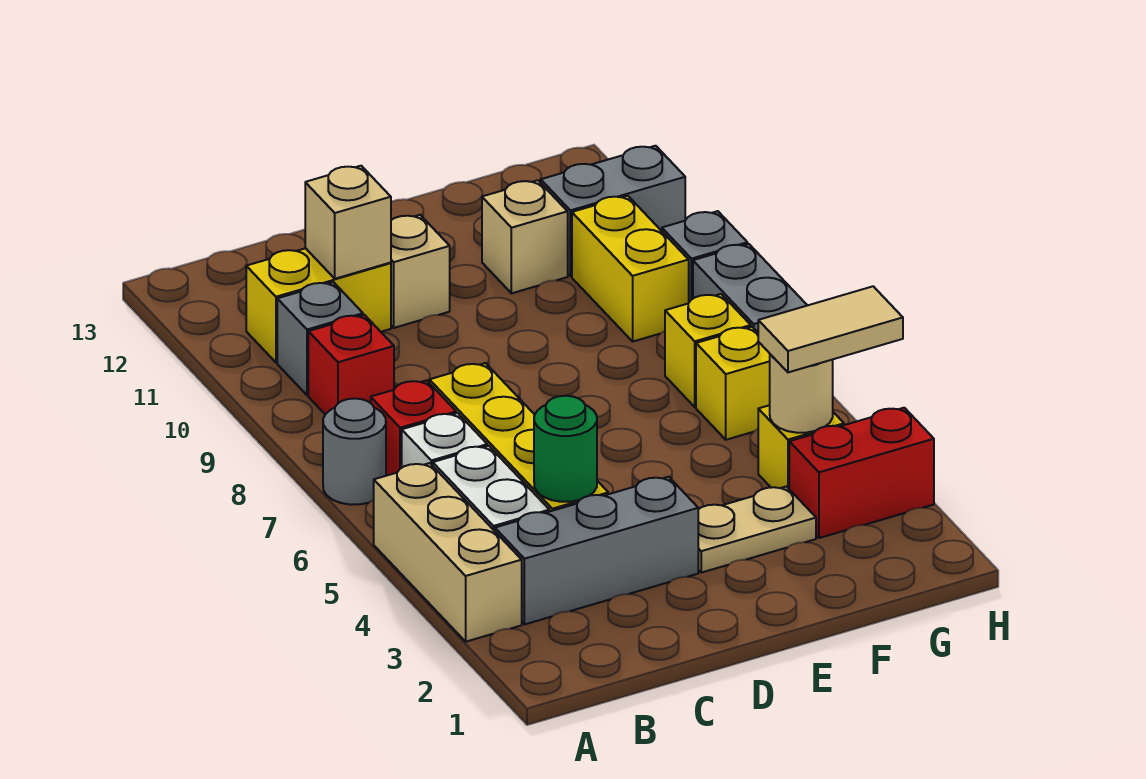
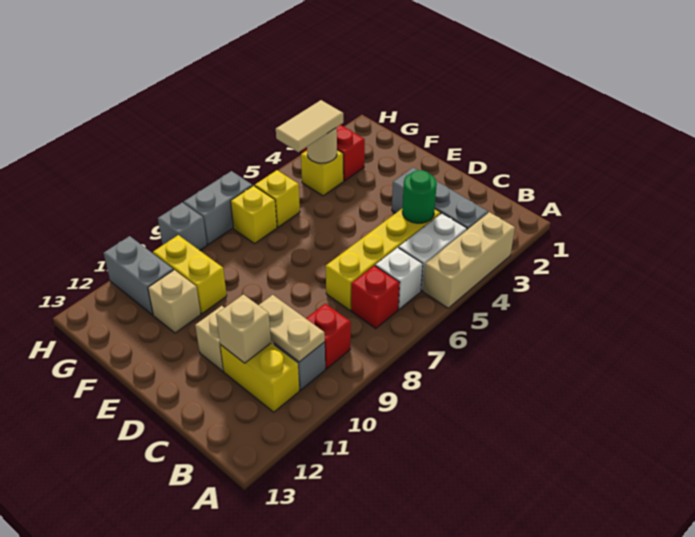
grey round brick A7 level 1 -> none
tan plate E3:F3 level 1 -> tan plate B10:C10 level 2
tan tile G4:H4 level 3 -> tan tile G4:G5 level 3
yellow brick G9:G10 level 1 -> yellow brick F10:G10 level 1

